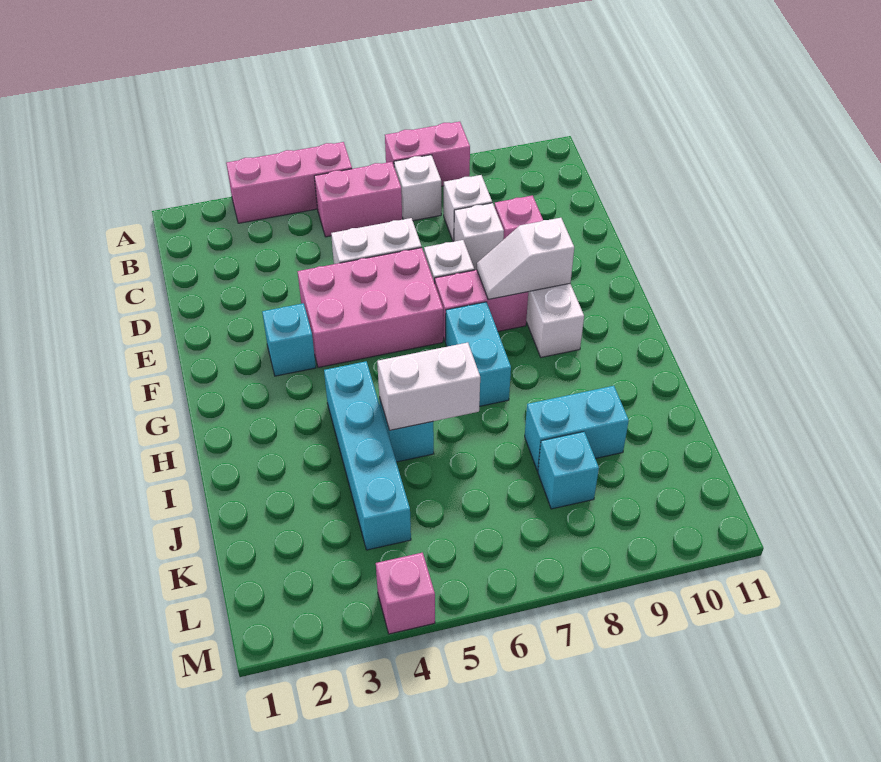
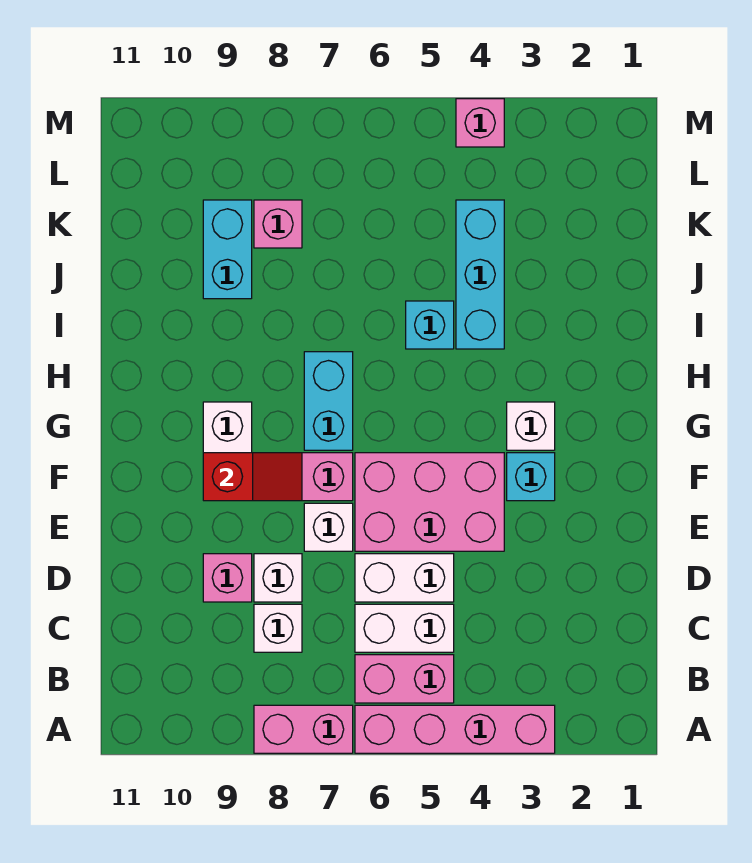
pink brick A3:A5 level 1 -> pink brick A3:A6 level 1
white brick B7 level 1 -> white brick G3 level 1
white slope F8:F9 level 2 top 9 -> red slope F8:F9 level 2 top 9
cyan brick H4:K4 level 1 -> cyan brick I4:K4 level 1
white brick I5:I6 level 2 -> white brick C5:C6 level 1
cyan brick J8:J9 level 1 -> cyan brick J9:K9 level 1
cyan brick K8 level 1 -> pink brick K8 level 1

